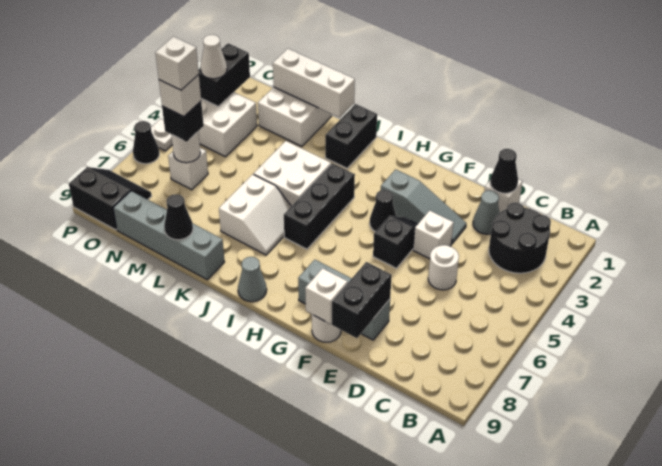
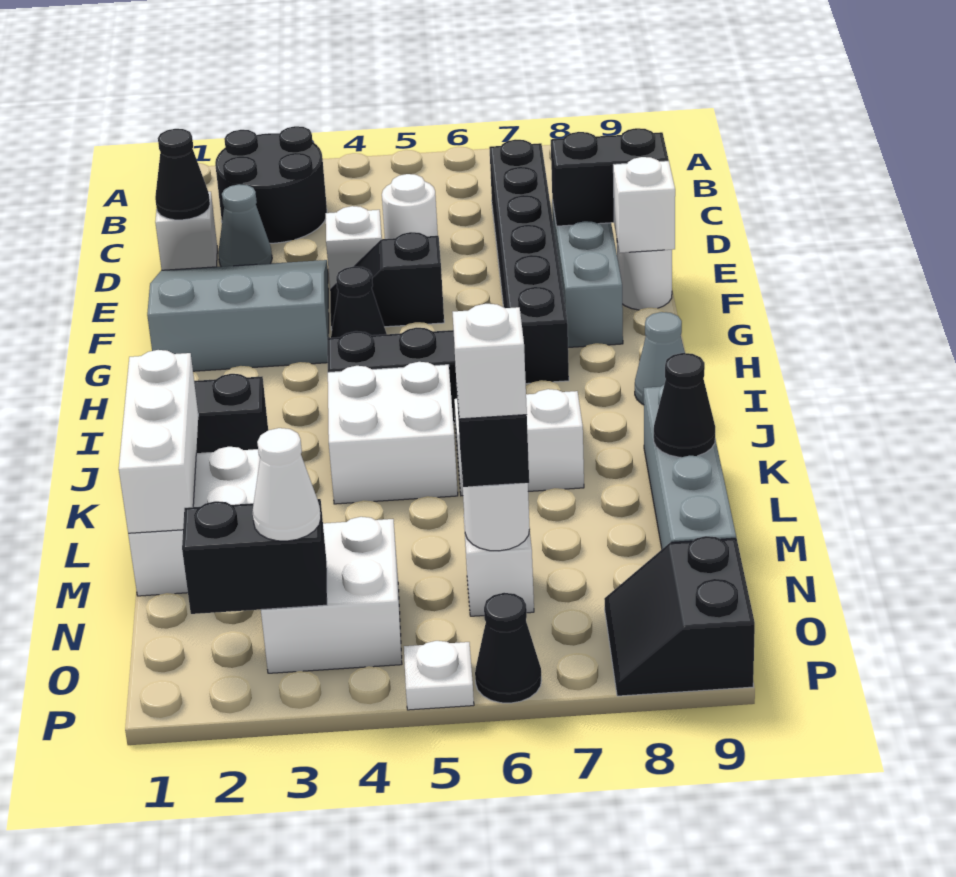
none -> black brick C7:H7 level 1
grey slope E3:G3 level 1 top G -> grey slope E1:G3 level 1 top G
white brick N6 level 5 -> none

